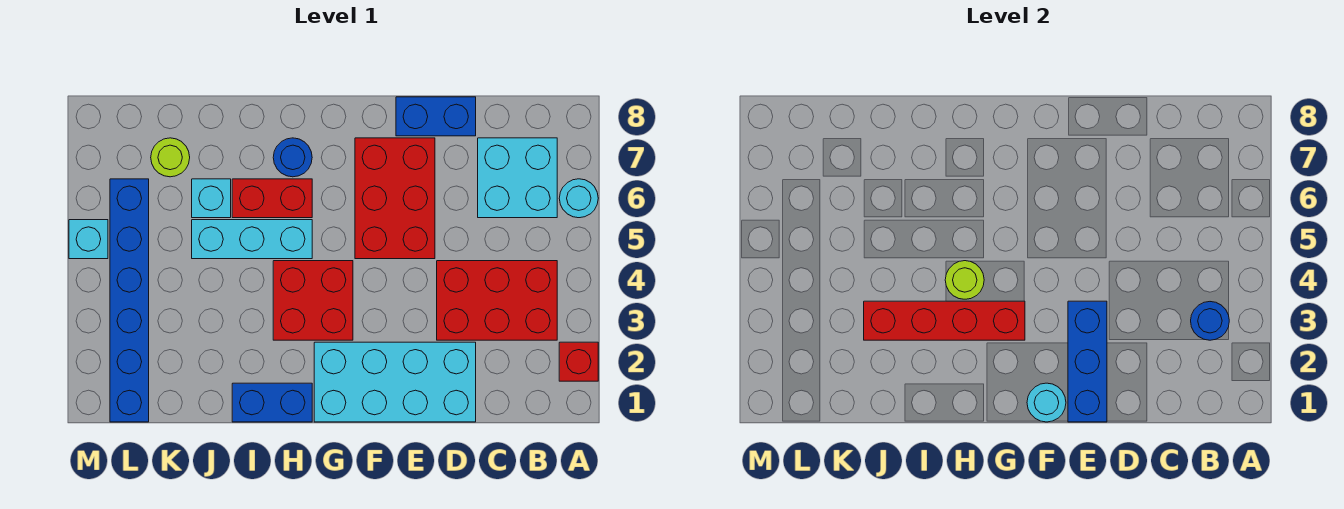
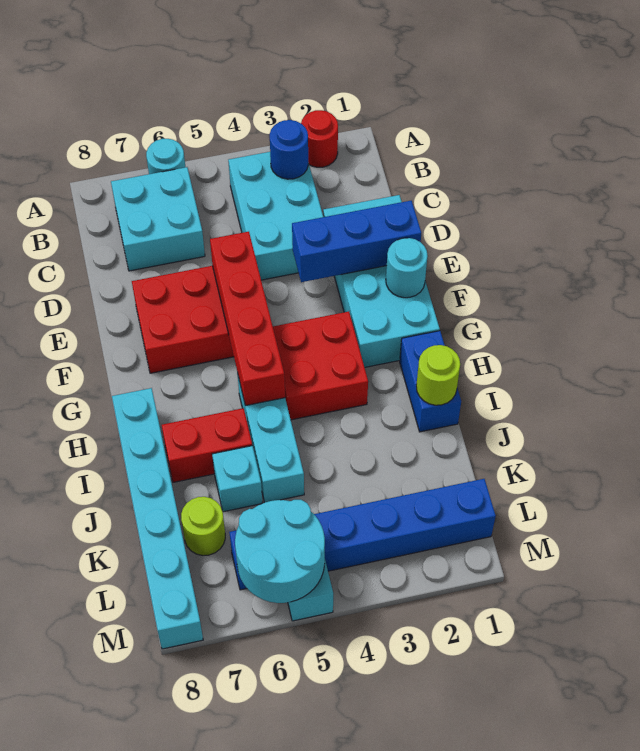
red brick A2 level 1 -> red round brick A2 level 1
red brick B3:D4 level 1 -> cyan brick B3:D4 level 1
blue brick D8:E8 level 1 -> none
red brick G3:J3 level 2 -> red brick E5:H5 level 2
lime round brick H4 level 2 -> lime round brick I1 level 2
red brick H6:I6 level 1 -> red brick I6:I7 level 1
blue round brick H7 level 1 -> none
none -> cyan brick H8:M8 level 1
none -> cyan round brick L5:M6 level 2

